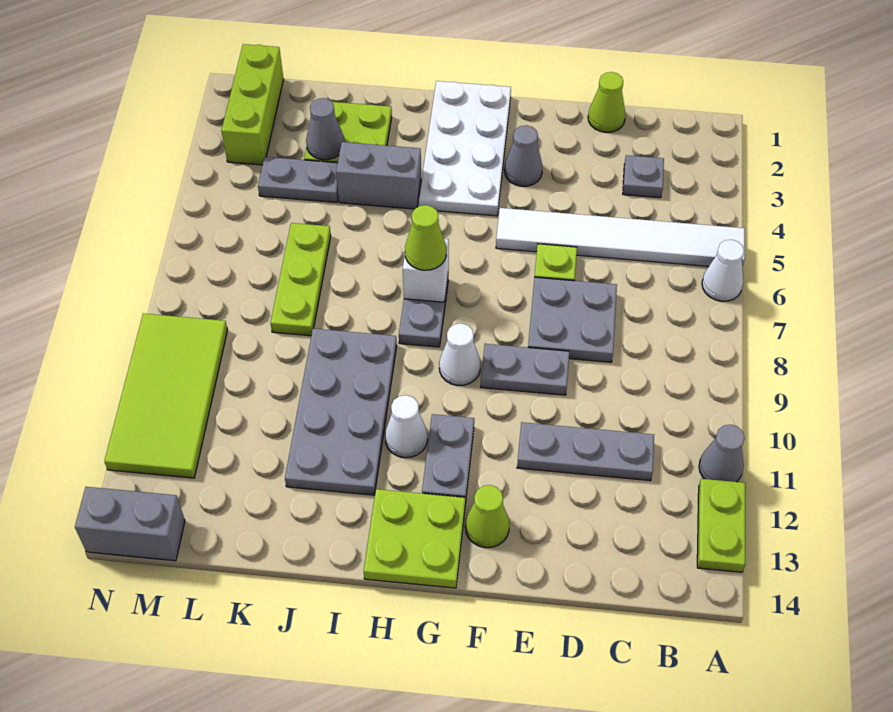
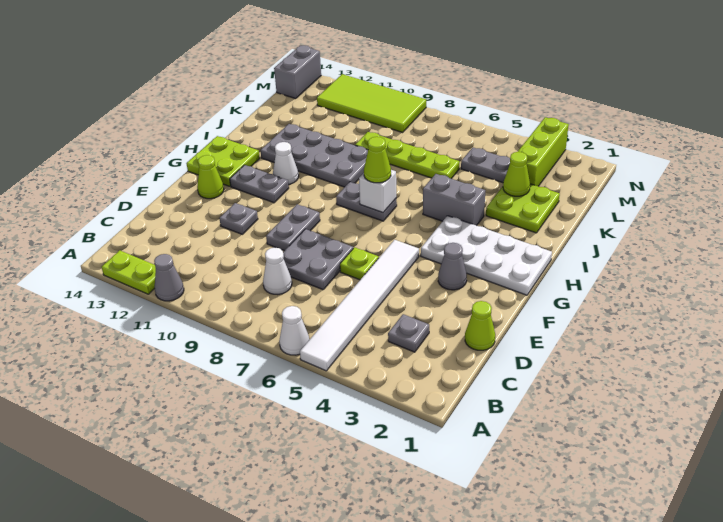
grey plate C11:E11 level 1 -> grey plate E11 level 1
white cone G9 level 1 -> white cone C8 level 1
grey brick I4:J4 level 1 -> grey brick I4:I5 level 1
grey cone K3 level 2 -> lime cone K3 level 2
grey plate K4:L4 level 1 -> grey plate L4:L5 level 1
lime plate K6:K8 level 1 -> lime plate K6:K9 level 1
lime brick M1:M3 level 1 -> lime brick L3:N3 level 1

